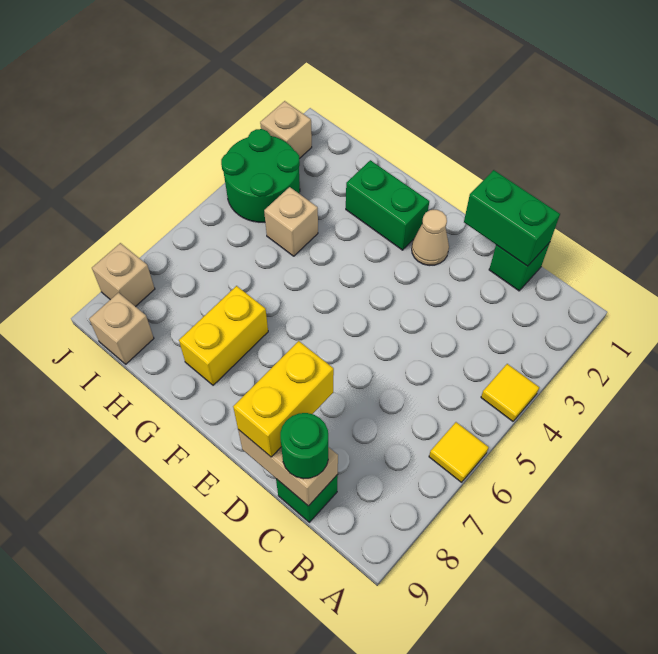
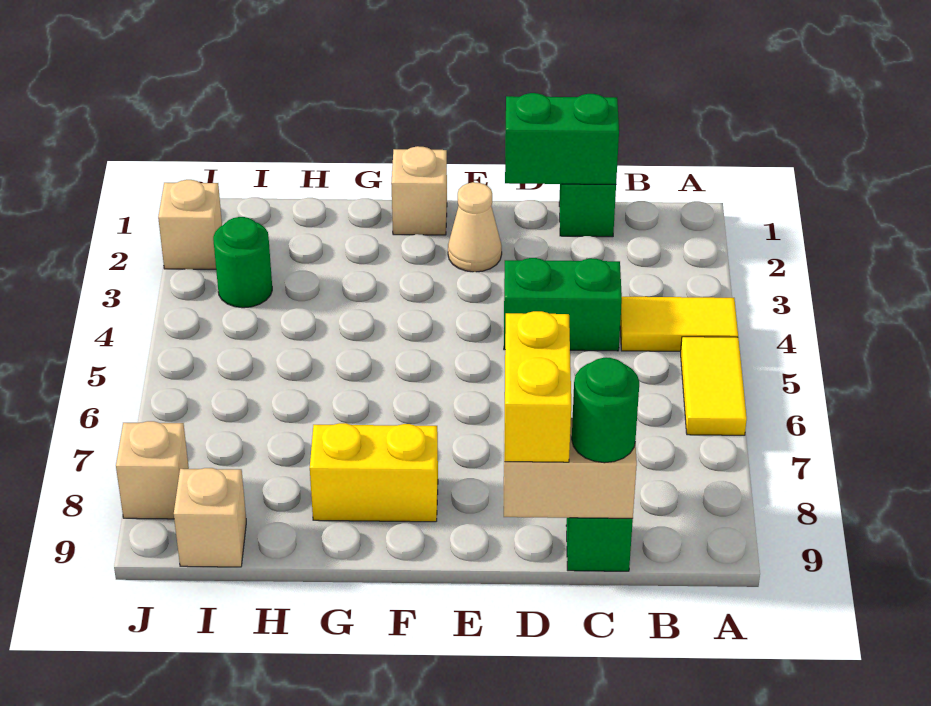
yellow tile A4 level 1 -> yellow tile A4:B4 level 1
yellow tile A6 level 1 -> yellow tile A5:A6 level 1
green brick F2:G2 level 1 -> green brick C4:D4 level 1
yellow brick G7:G8 level 1 -> yellow brick F8:G8 level 1
tan brick H4 level 1 -> tan brick F1 level 1
green round brick I3:J4 level 1 -> green round brick I3 level 1

